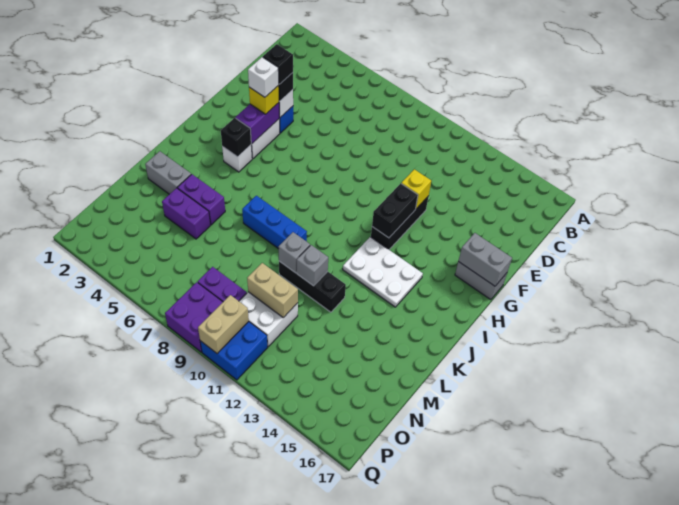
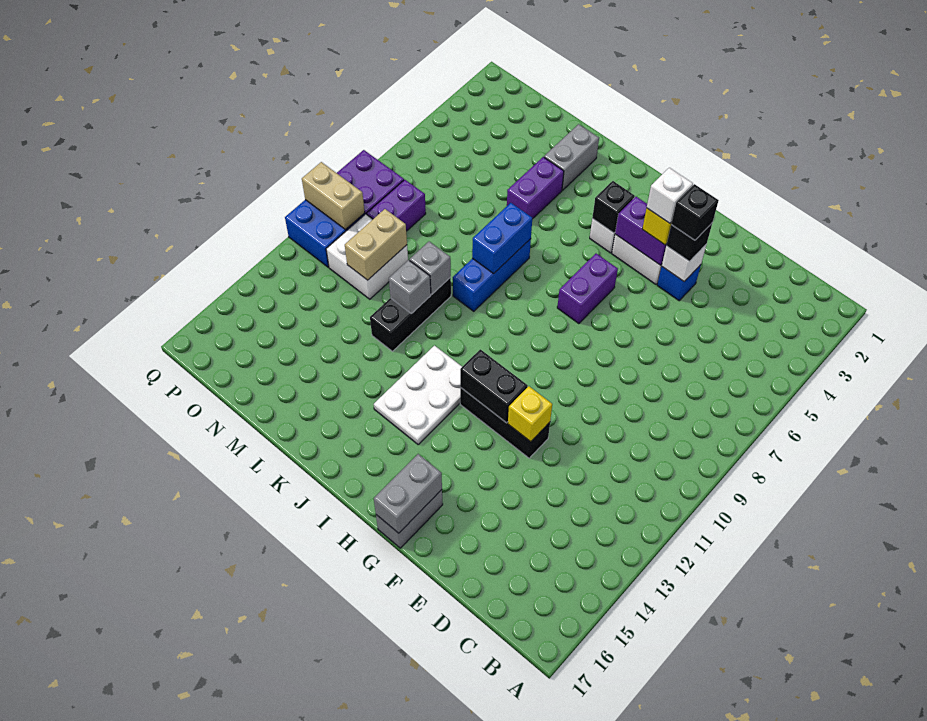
none -> blue brick K7:K8 level 2
purple brick M4:M5 level 1 -> purple brick H6:H7 level 1

